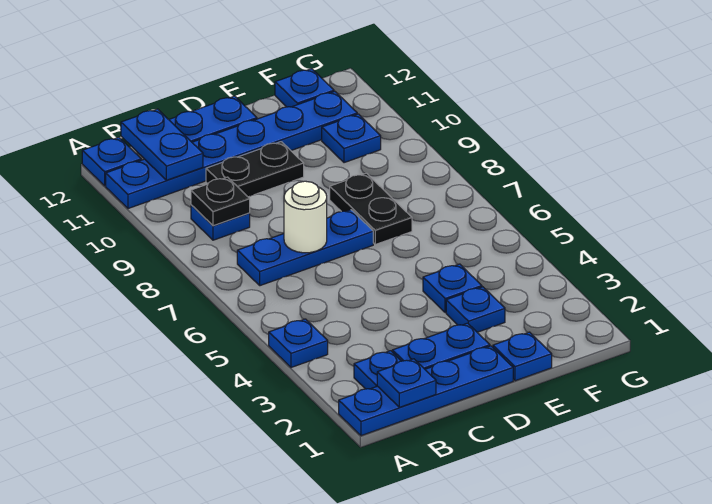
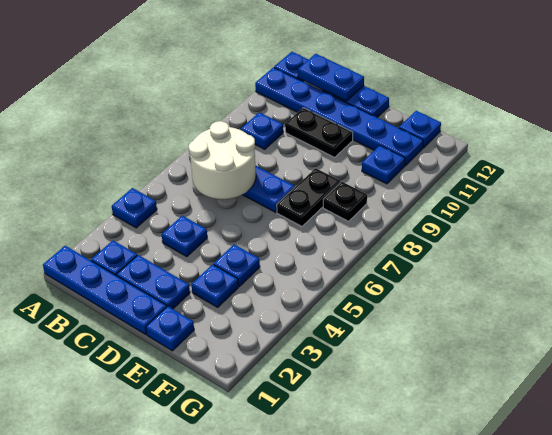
blue plate B1 level 2 -> blue plate C4 level 1
black plate B9 level 2 -> black plate F8 level 1
blue plate B11:B12 level 2 -> blue plate B12:C12 level 2
white round brick C7 level 2 -> white round brick B6:C7 level 2

